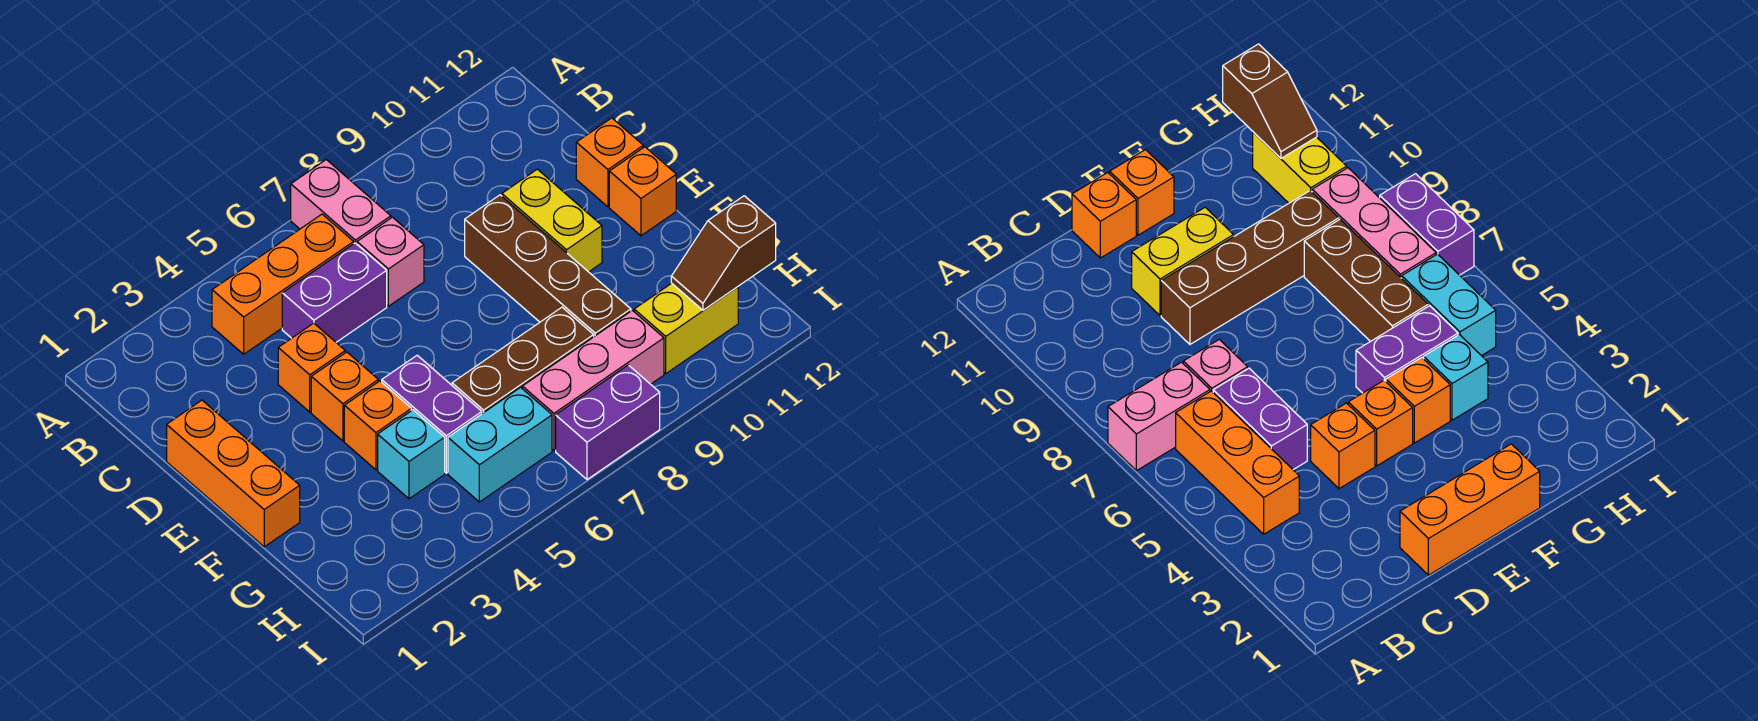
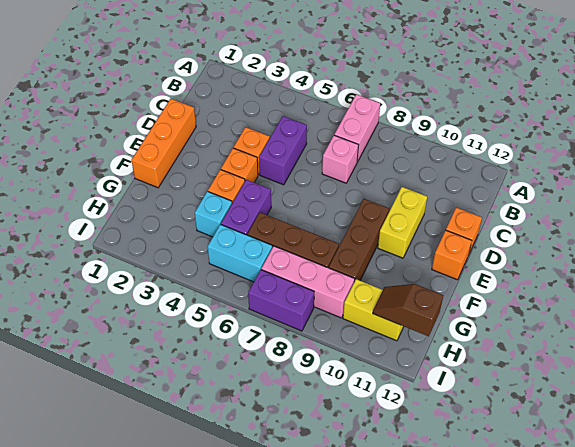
orange brick B4:B6 level 1 -> none
purple brick C5:C6 level 1 -> purple brick C5:D5 level 1
brown brick D9:G9 level 1 -> brown brick E9:G9 level 1

